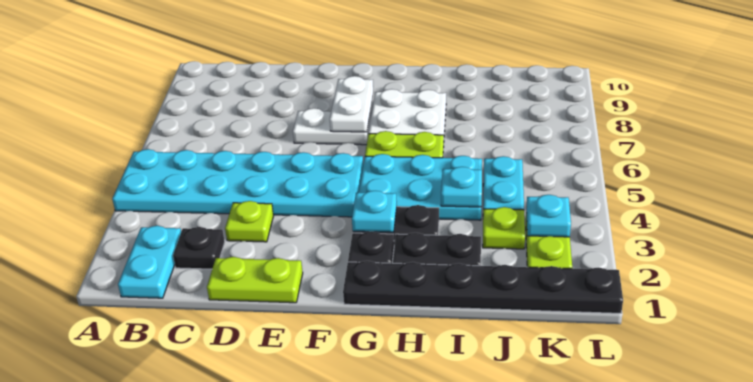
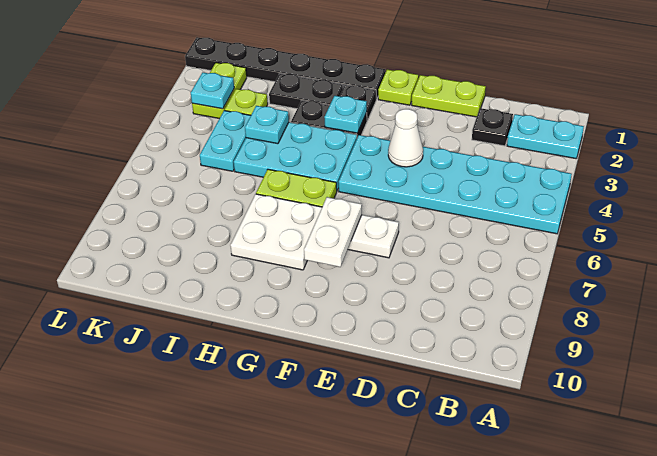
cyan plate B1:B2 level 1 -> cyan plate A2:B2 level 1
lime plate D3 level 1 -> lime plate F1 level 1
none -> white cone E4 level 2

